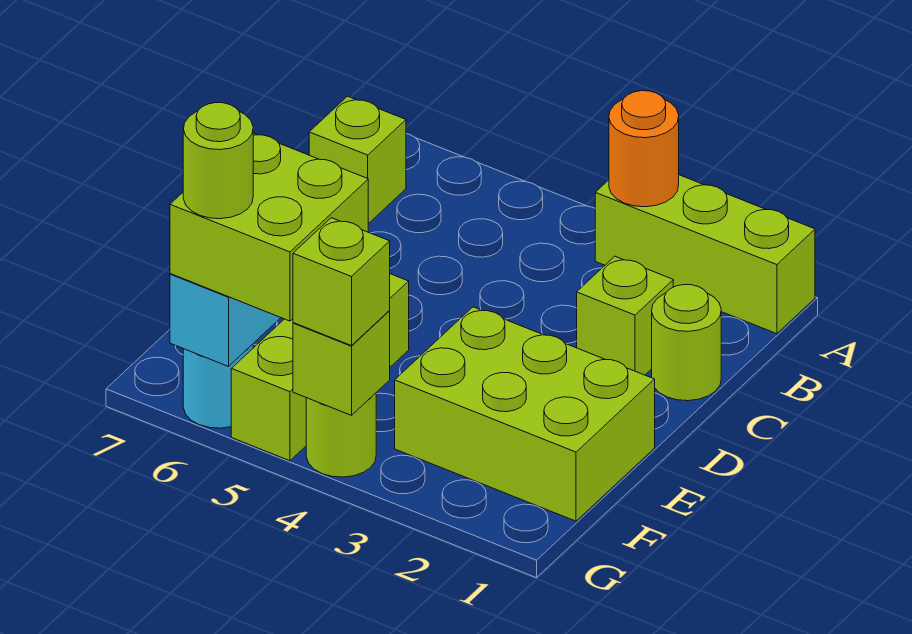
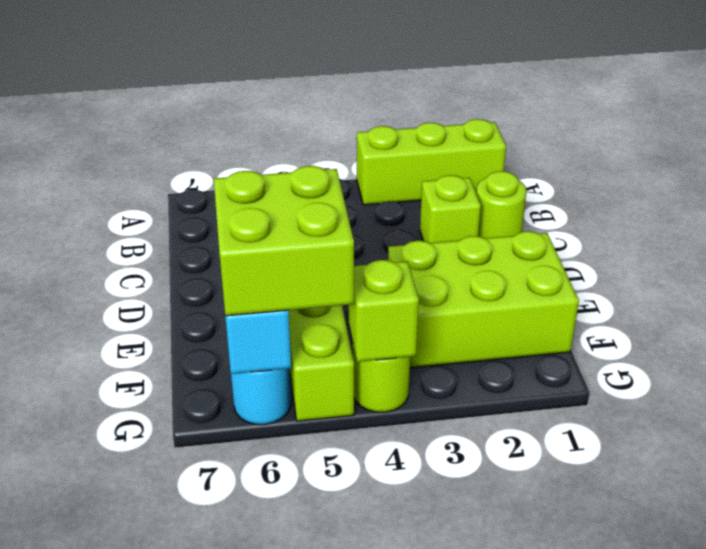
orange round brick A3 level 2 -> none
lime brick B7 level 1 -> none
lime brick G4 level 3 -> none
lime round brick G6 level 4 -> none

